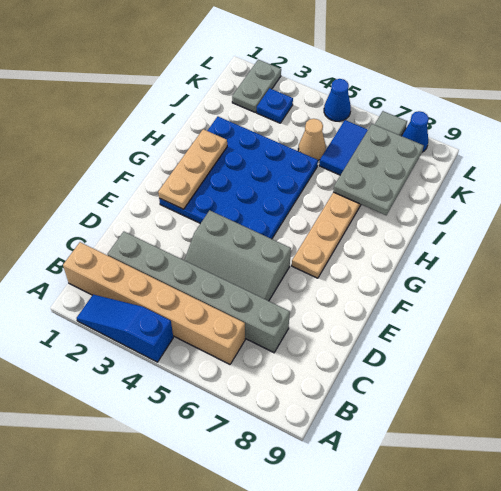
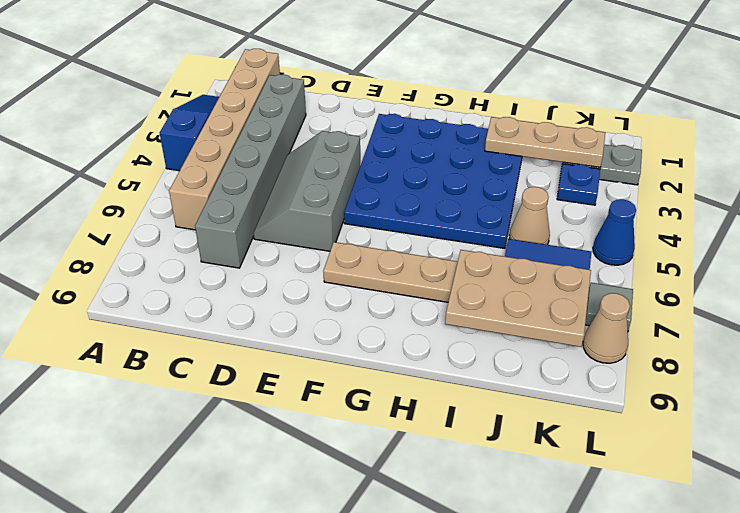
tan plate F2:H2 level 2 -> tan plate I2:K2 level 2
grey plate I7:K8 level 2 -> tan plate I7:K8 level 2
blue cone L8 level 1 -> tan cone L8 level 1

